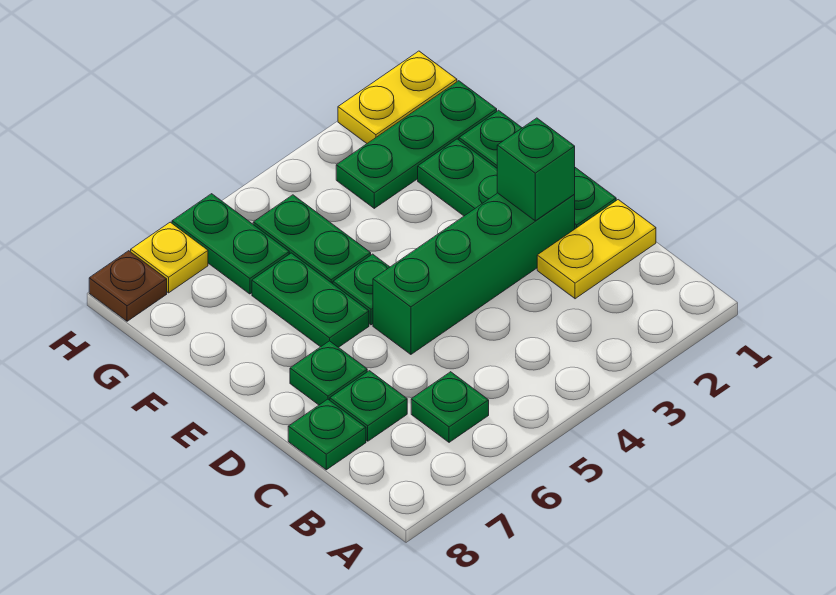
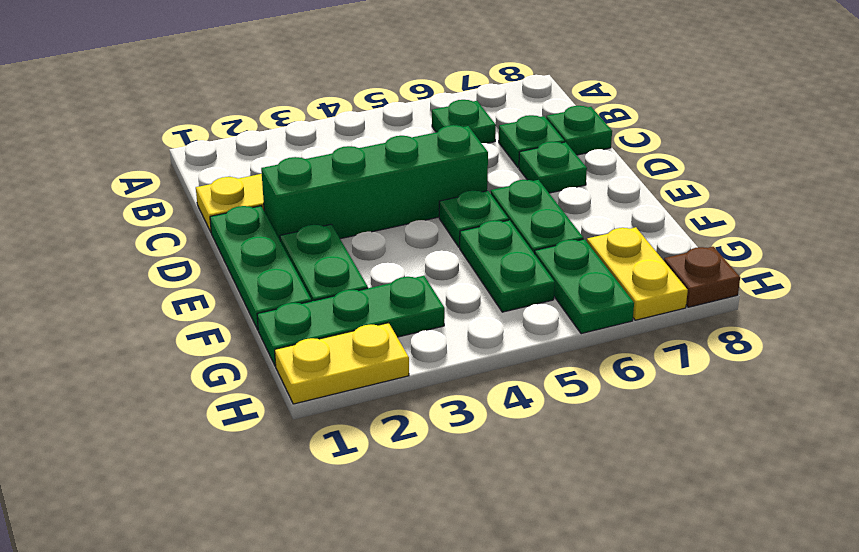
green brick D2 level 2 -> none
yellow plate H7 level 1 -> yellow plate G7:H7 level 1

